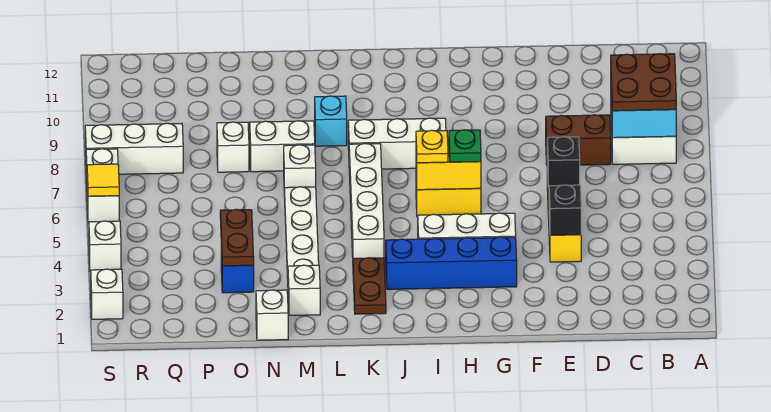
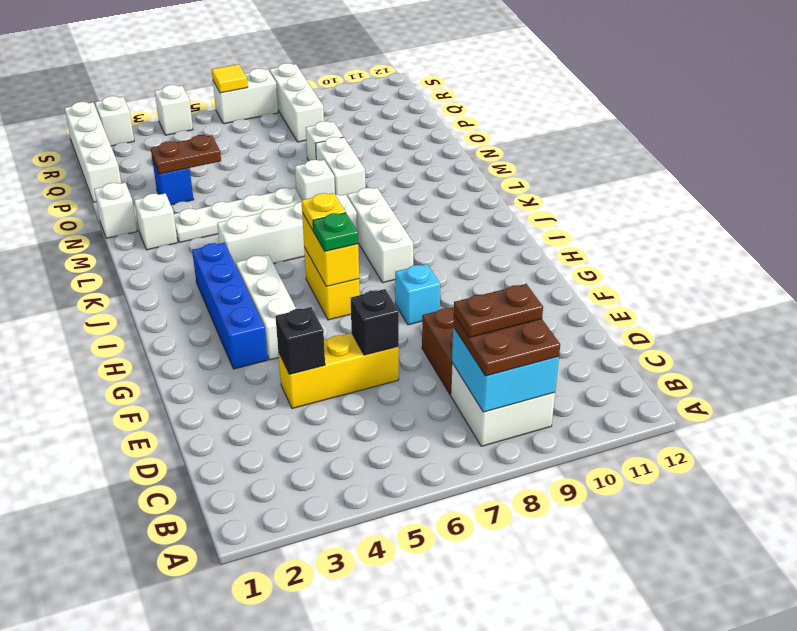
brown plate K2:K3 level 1 -> brown plate C8:C9 level 4
cyan brick L9 level 1 -> cyan brick G8 level 1
none -> white brick P1:S1 level 1

